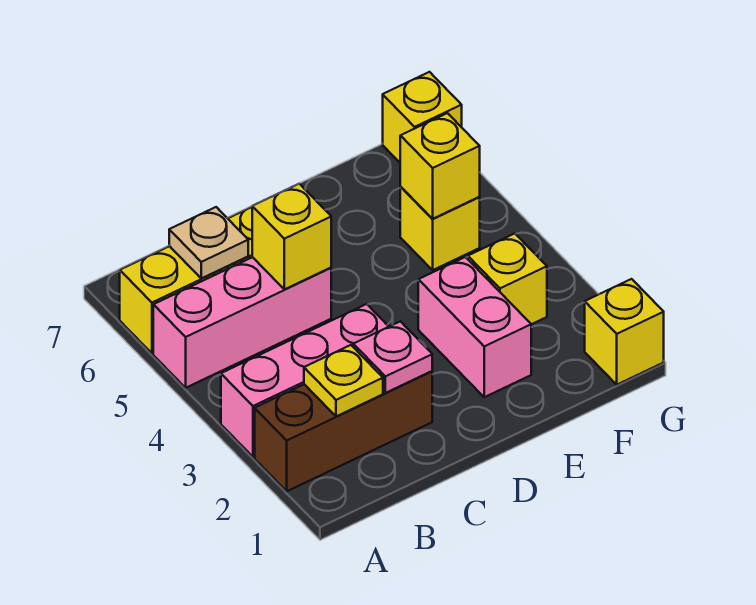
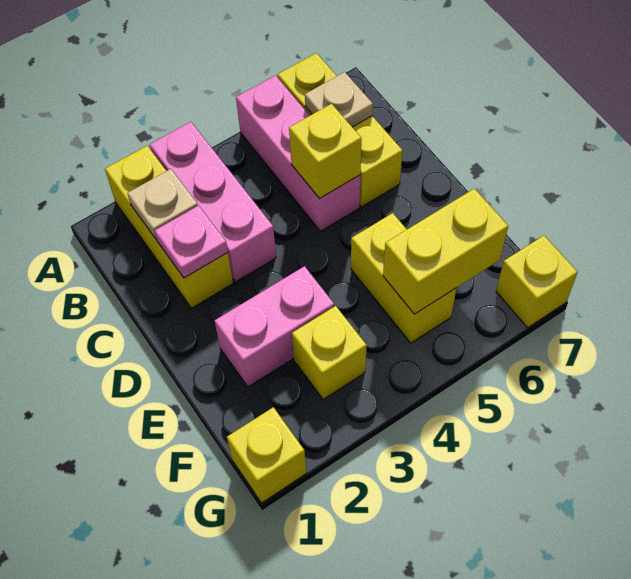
brown brick A2:C2 level 1 -> yellow brick A2:C2 level 1
yellow plate B2 level 2 -> tan plate B2 level 2
yellow brick F5 level 1 -> yellow brick E5:F5 level 1
yellow brick F5 level 2 -> yellow brick F5:F6 level 2

